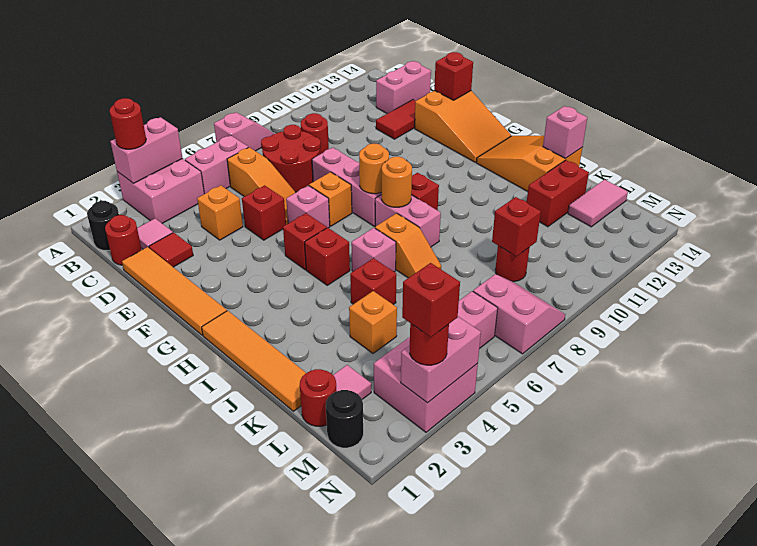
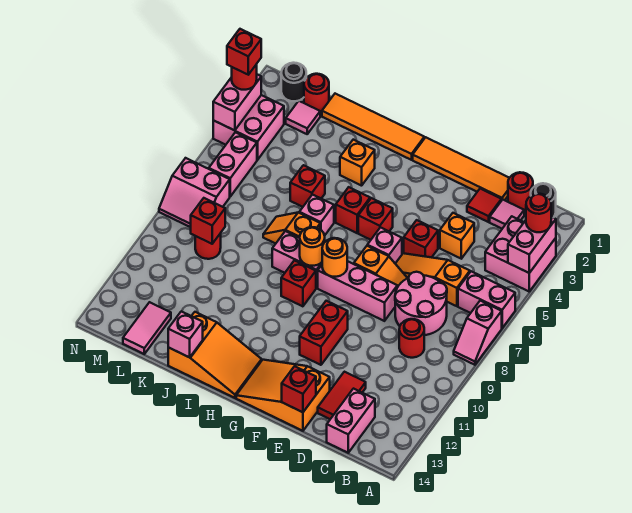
pink brick B5:B6 level 1 -> pink brick A6:B6 level 1
red round brick C7:D8 level 1 -> pink round brick C7:D8 level 1
orange brick K4 level 1 -> orange brick I3 level 1
red brick K12:K13 level 1 -> red brick F10:F11 level 1

